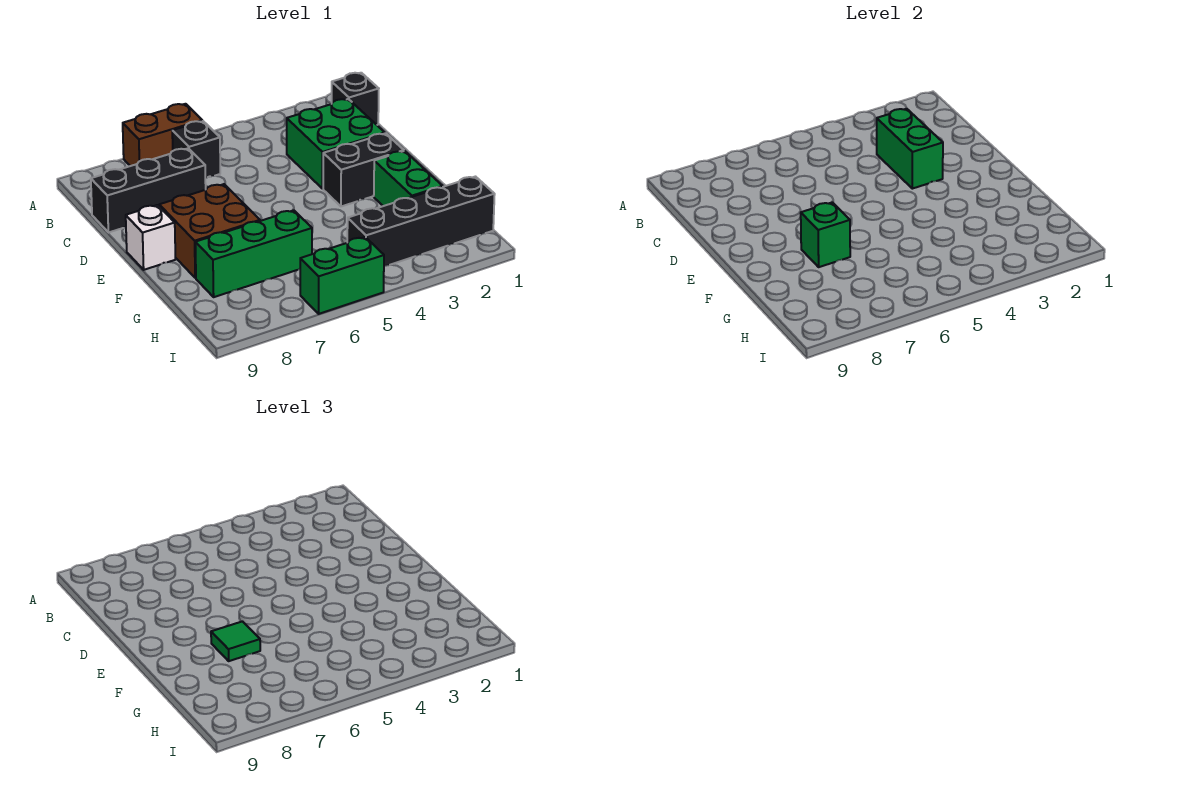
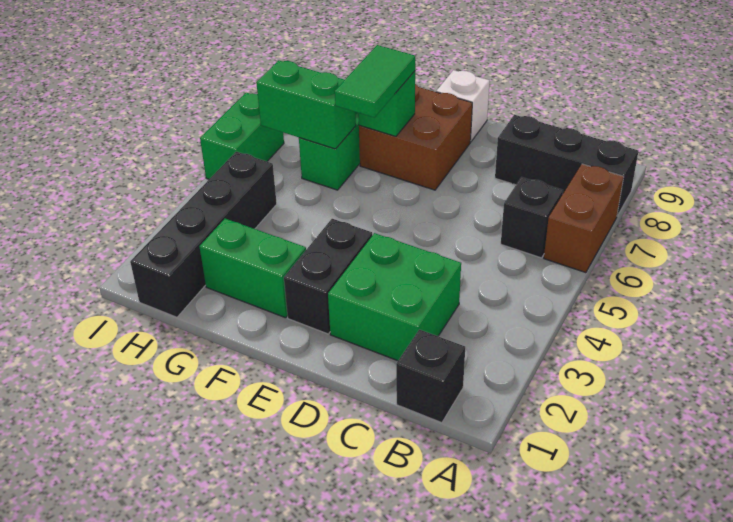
green brick C3:D3 level 2 -> green brick G6:H6 level 2
black brick C7:C9 level 1 -> black brick A8:C8 level 1
green tile F7 level 3 -> green tile F6:F7 level 3

